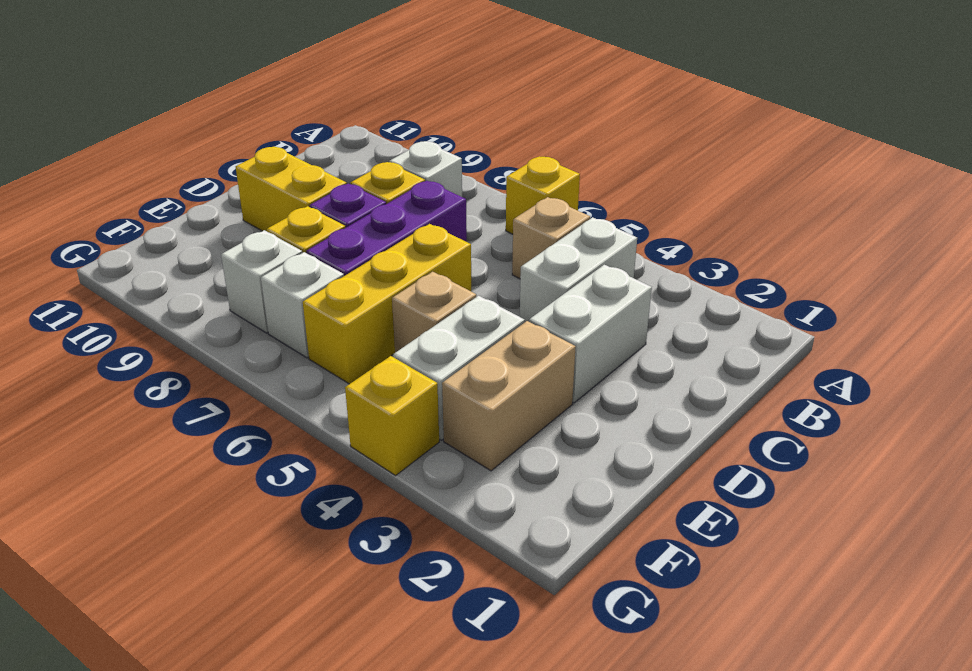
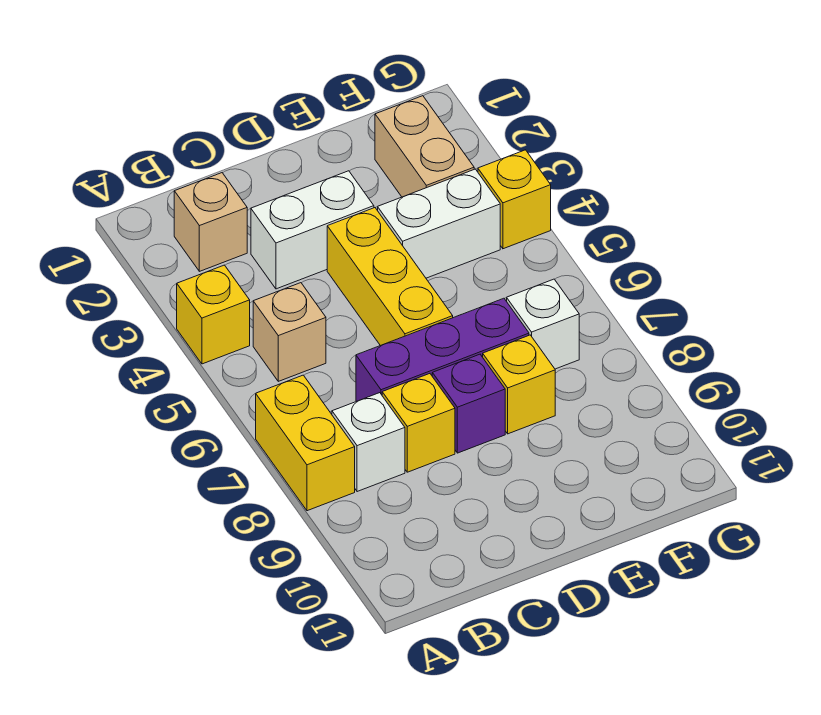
yellow brick A6 level 1 -> yellow brick A4 level 1
white brick B4:C4 level 1 -> none
yellow brick D6:F6 level 1 -> yellow brick D4:D6 level 1
yellow brick D9:D10 level 1 -> yellow brick A7:A8 level 1
tan brick E3:F3 level 1 -> tan brick F2:F3 level 1
tan brick E5 level 1 -> tan brick B2 level 1
white brick F8 level 1 -> none

